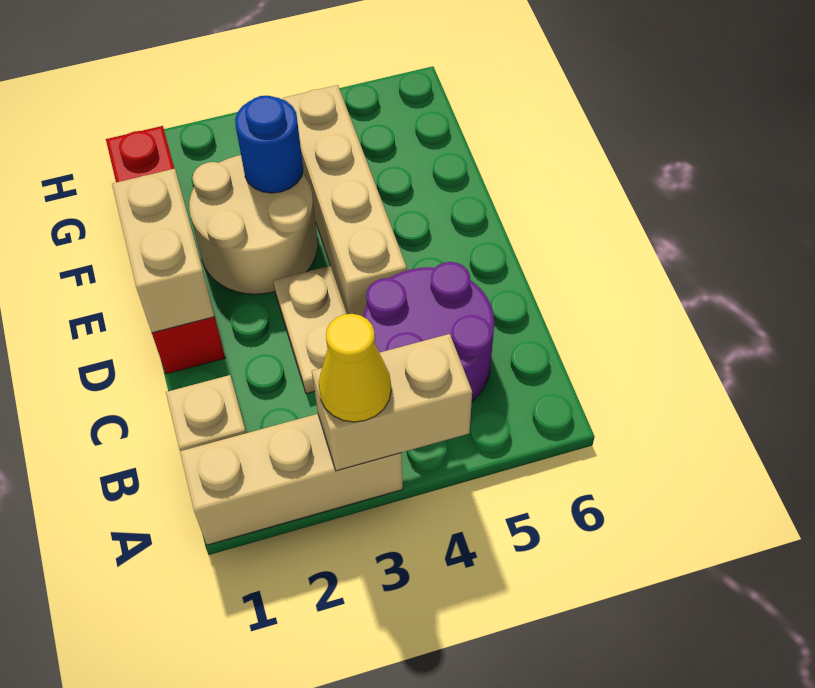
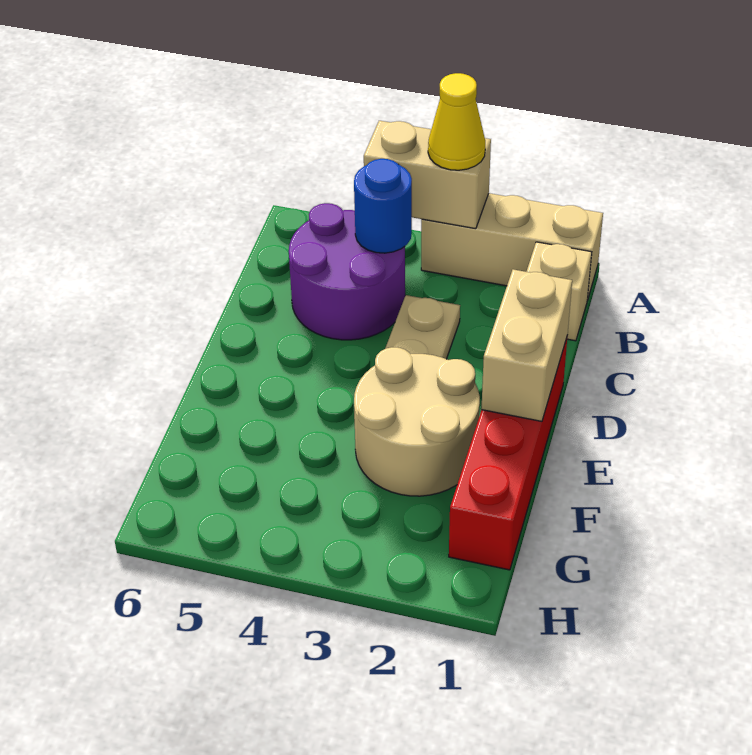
tan brick D4:G4 level 1 -> none
blue round brick F3 level 2 -> blue round brick B4 level 2

